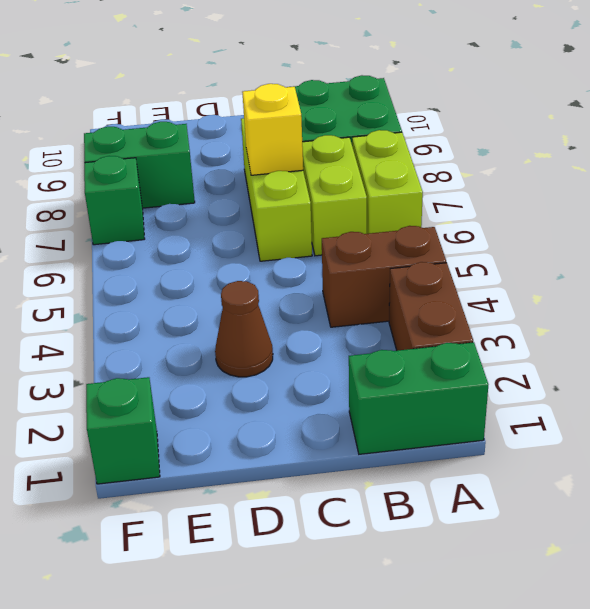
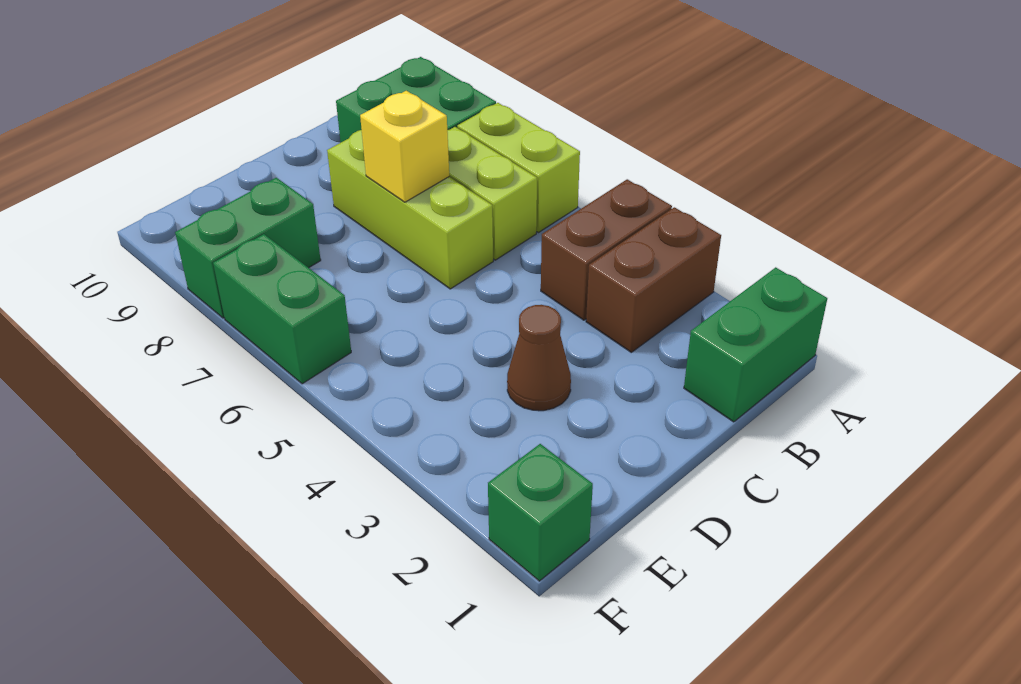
brown brick A2:A3 level 1 -> brown brick A3:B3 level 1
green brick F7 level 1 -> green brick F6:F7 level 1

